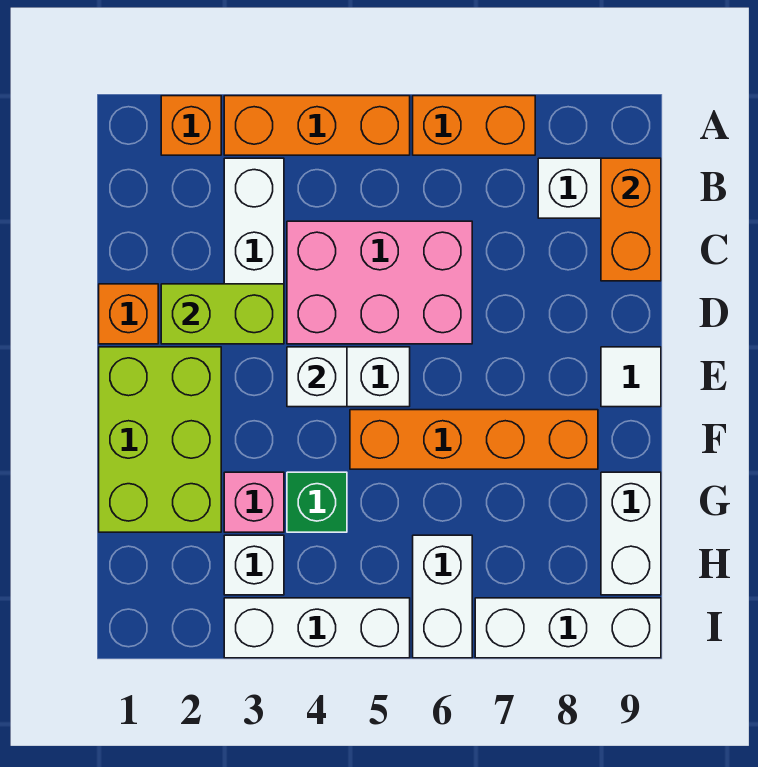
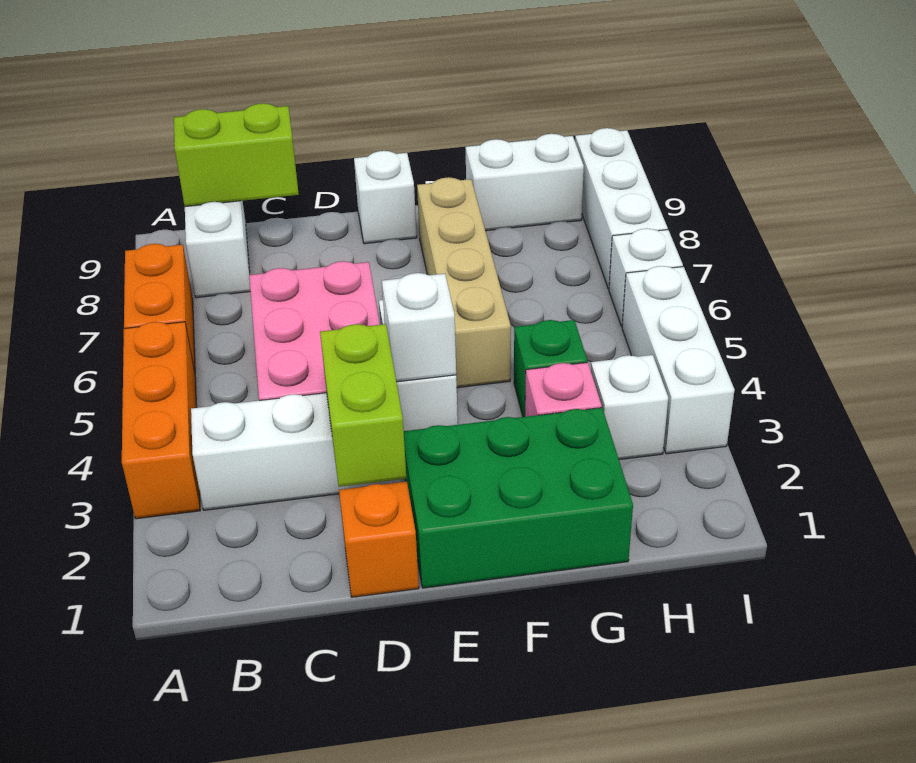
orange brick A2 level 1 -> none
orange brick B9:C9 level 2 -> lime brick B9:C9 level 2
lime brick E1:G2 level 1 -> green brick E1:G2 level 1
white tile E9 level 1 -> white brick E9 level 1
orange brick F5:F8 level 1 -> tan brick F5:F8 level 1
white brick H6:I6 level 1 -> white brick I6 level 1

